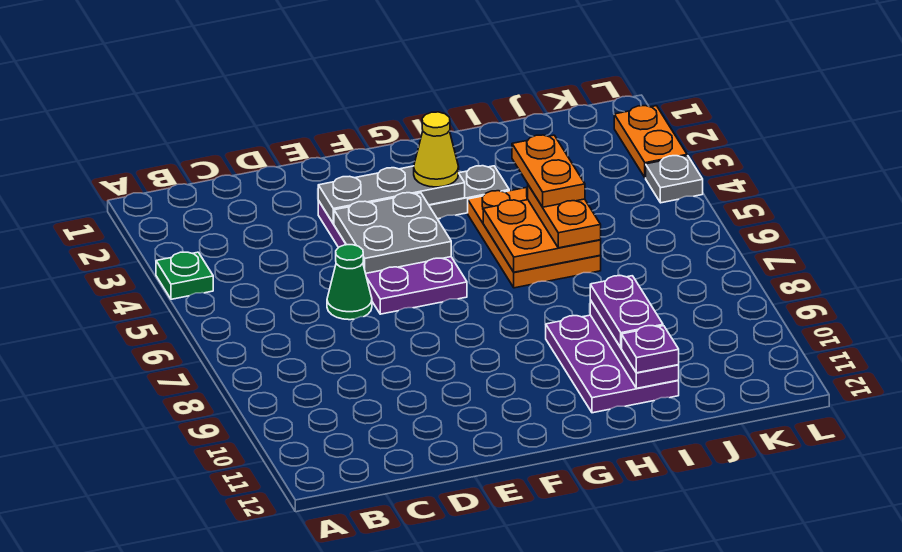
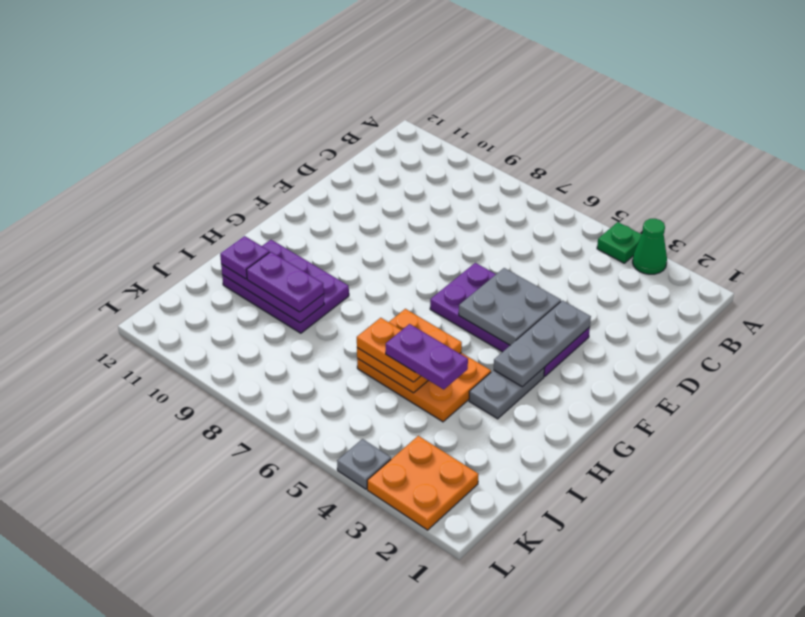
green cone D6 level 1 -> green cone A3 level 1
yellow cone G3 level 3 -> none
orange plate I4:I5 level 4 -> purple plate I4:I5 level 4
orange plate L2:L3 level 1 -> orange plate K2:L3 level 1

